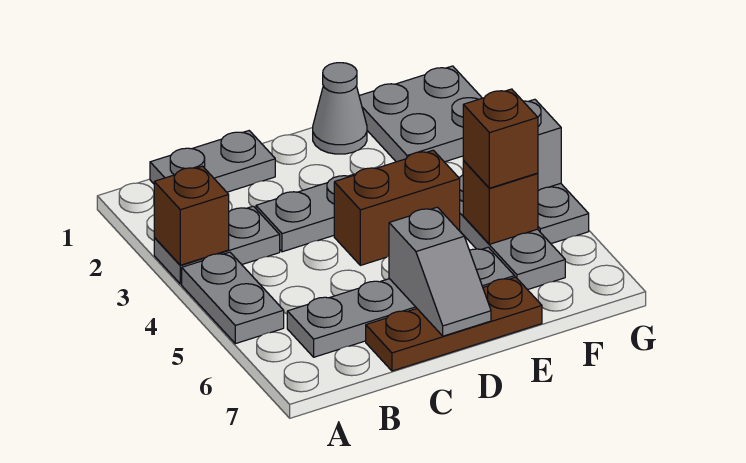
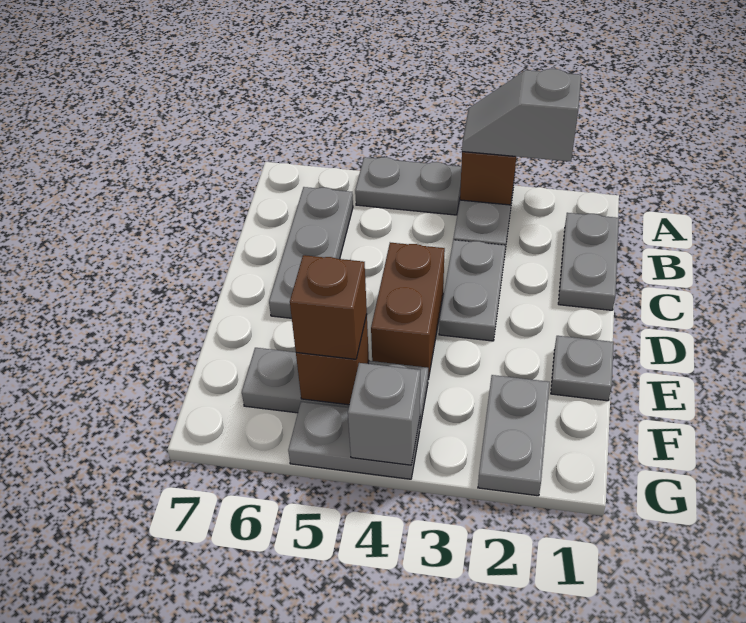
grey plate B6:E6 level 1 -> grey plate B6:D6 level 1
brown plate C7:E7 level 1 -> none
grey slope D6:D7 level 2 top 6 -> grey slope A2:A3 level 3 top 2
grey cone E1 level 1 -> grey plate E1 level 1
grey plate F1:G2 level 1 -> grey plate F2:G2 level 1

